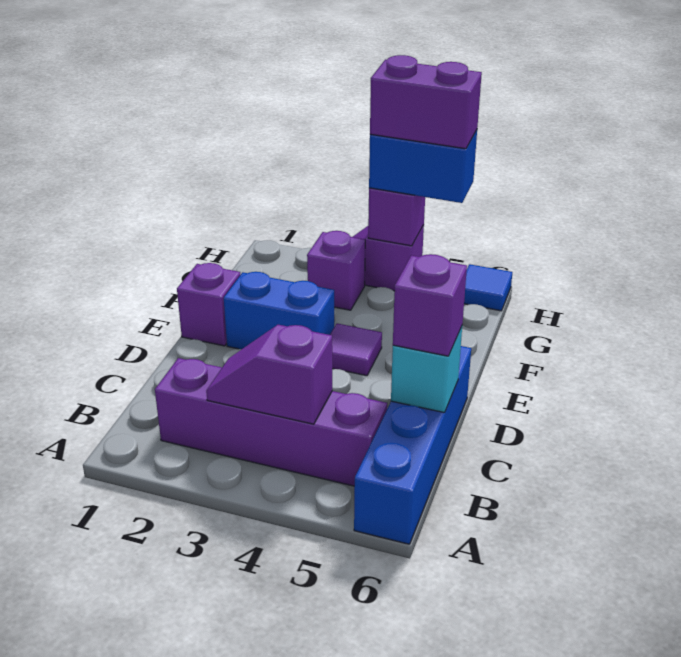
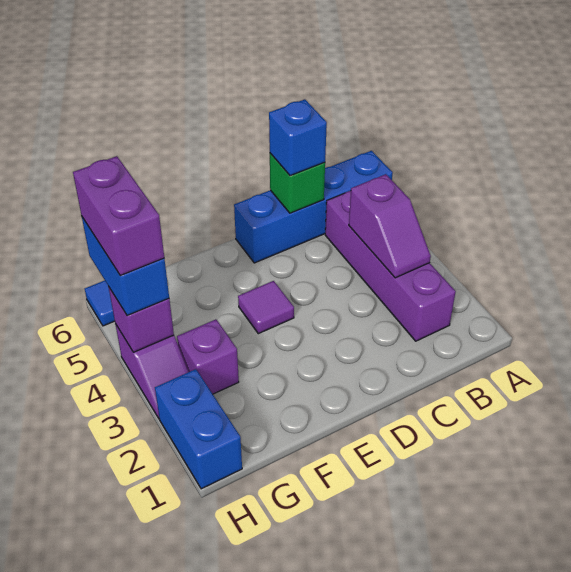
cyan brick C6 level 2 -> green brick C6 level 2
purple brick C6 level 3 -> blue brick C6 level 3
purple brick E1 level 1 -> none
blue brick E2:E3 level 1 -> blue brick H1:H2 level 1

